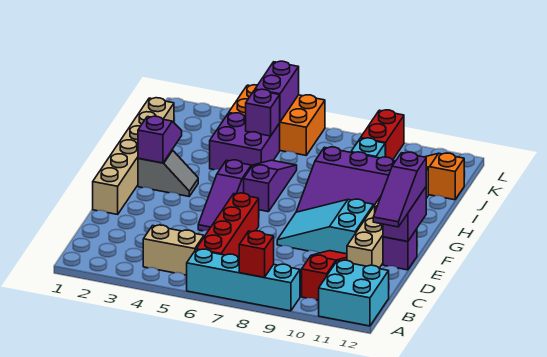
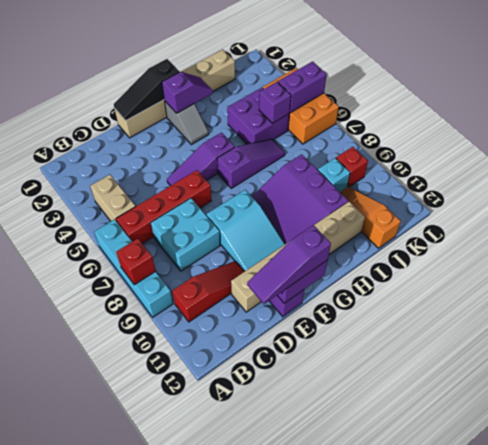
cyan brick A11:B12 level 1 -> cyan brick C7:D8 level 1
none -> black slope E1:G1 level 2 top G
cyan slope E8:F10 level 1 top 10 -> cyan slope E8:F10 level 1 top 8
red brick K9:L9 level 1 -> red brick K9 level 1

